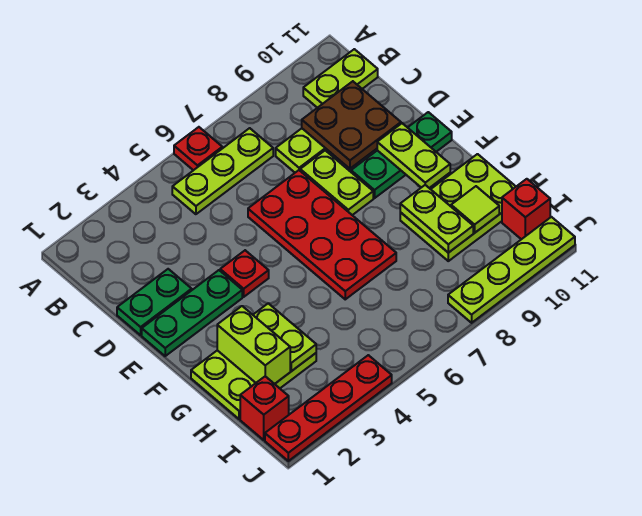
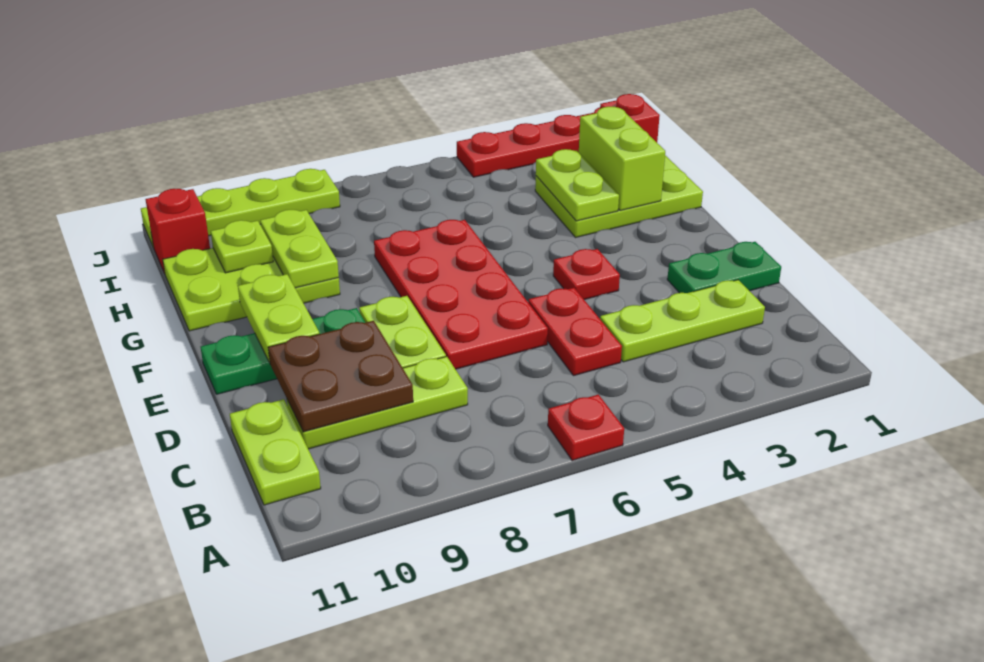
lime plate B5:B7 level 1 -> lime plate C2:C4 level 1
lime plate B10:B11 level 1 -> lime plate B11:C11 level 1
none -> red plate C5:D5 level 1
green plate E1:E3 level 1 -> none
lime tile H10 level 2 -> lime plate H10 level 2

